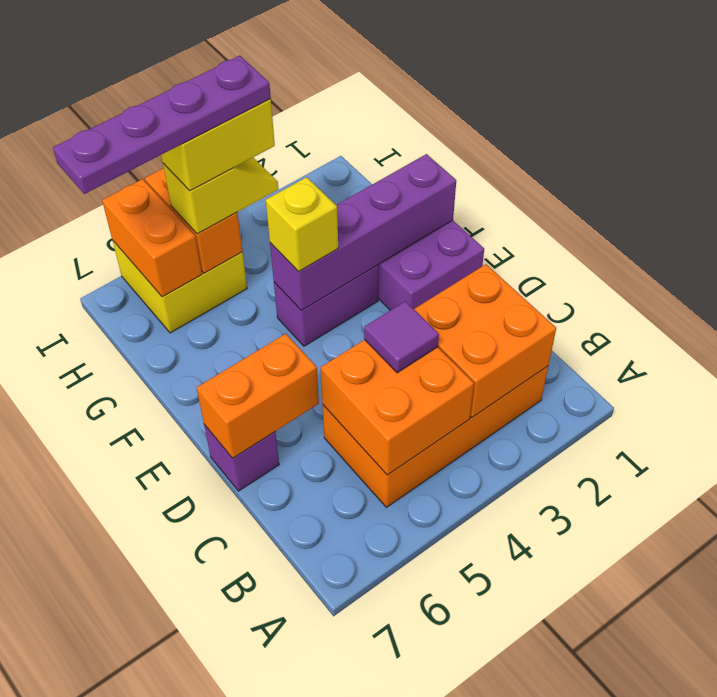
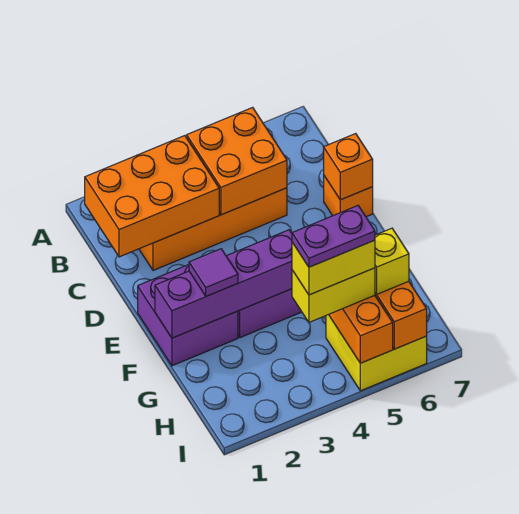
orange brick B2:C3 level 2 -> orange brick B1:C3 level 2
purple tile C4 level 3 -> purple tile F2 level 3
orange brick D6:D7 level 2 -> orange brick D7 level 2
purple brick D7 level 1 -> orange brick D7 level 1
yellow brick F4 level 3 -> yellow brick H6 level 3
yellow slope H4:H5 level 3 top 5 -> yellow brick H4:H5 level 3
purple plate H4:H7 level 5 -> purple plate H4:H5 level 5

